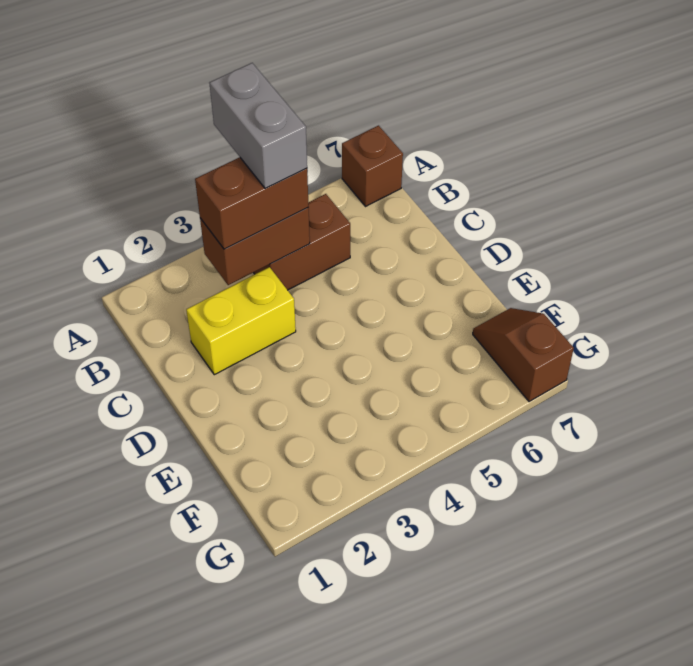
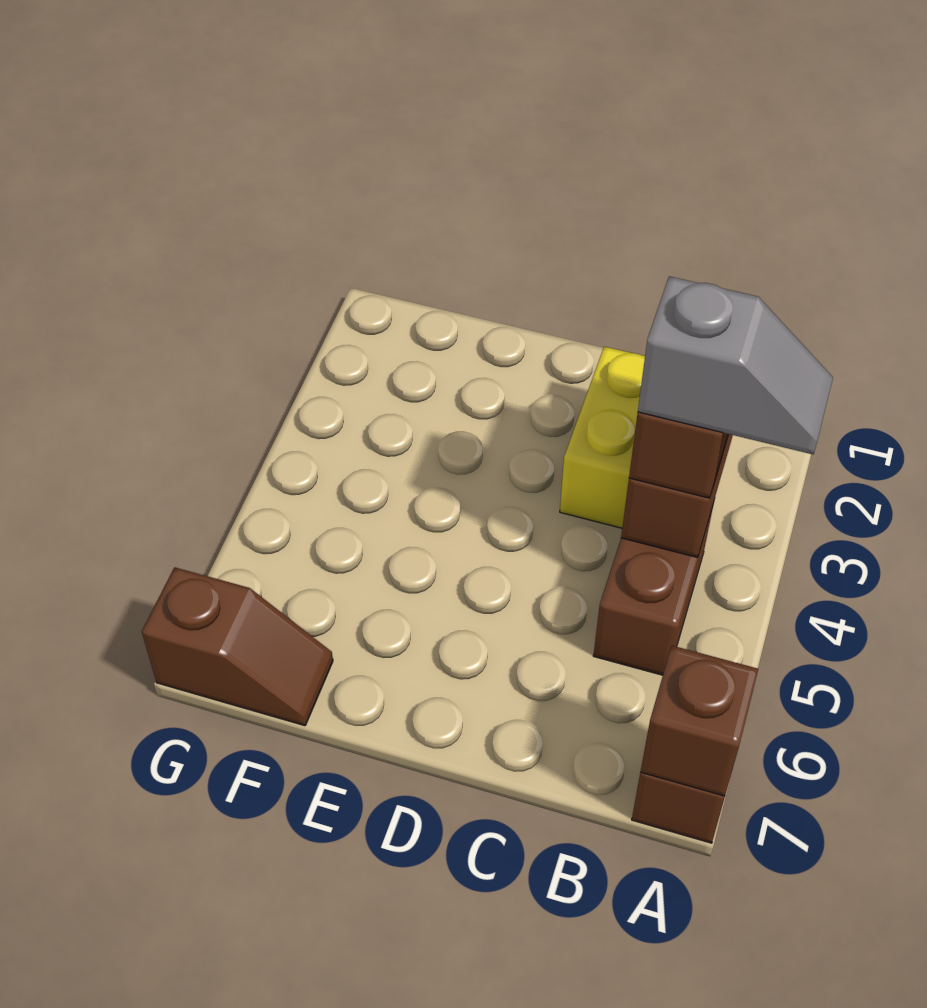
grey brick A4:B4 level 4 -> grey slope A4:B4 level 4 top B
none -> brown brick A7 level 2

